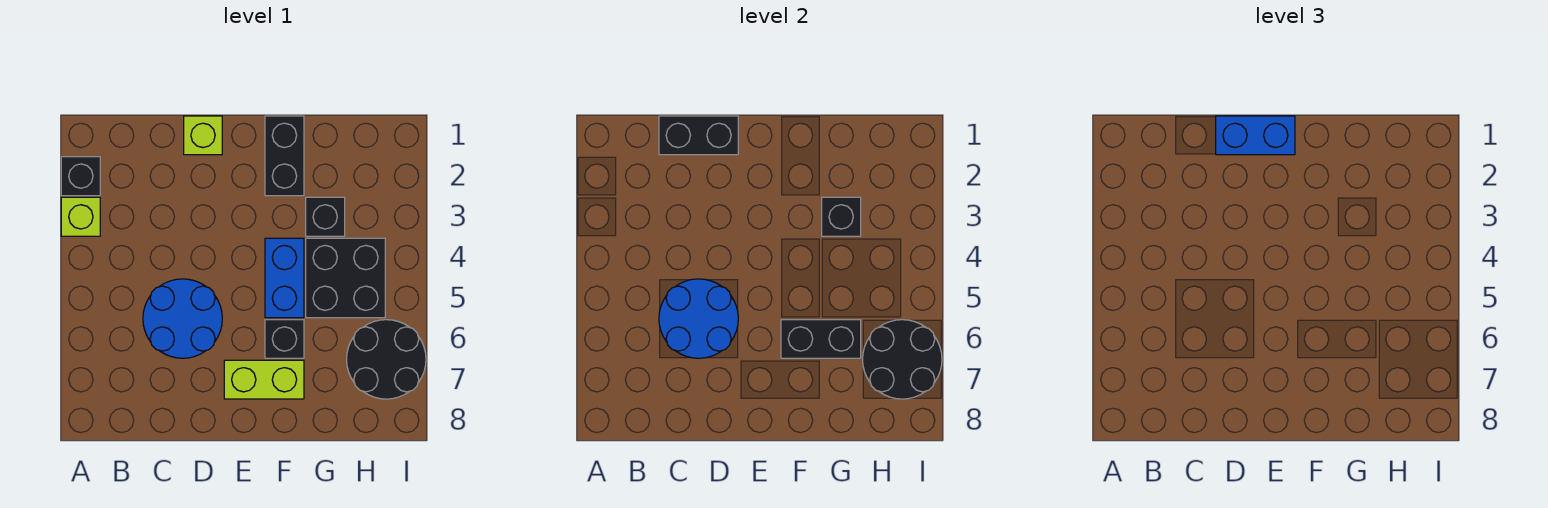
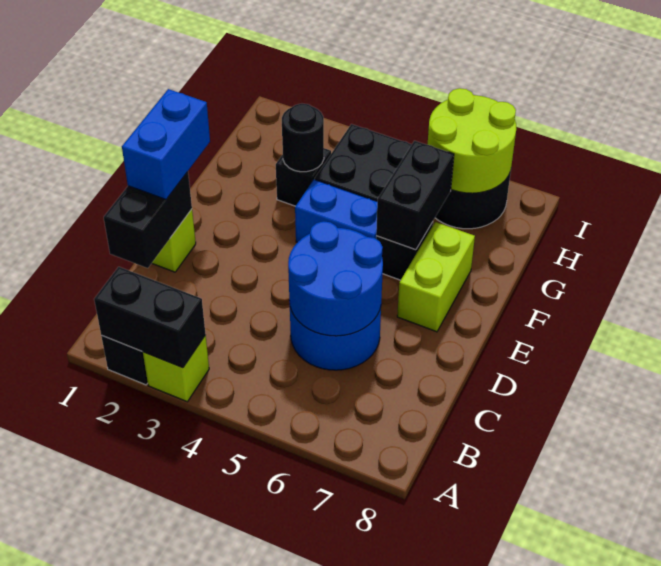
black brick F1:F2 level 1 -> black brick A2:A3 level 2
black brick G3 level 2 -> black round brick G3 level 2
black round brick H6:I7 level 2 -> lime round brick H6:I7 level 2

